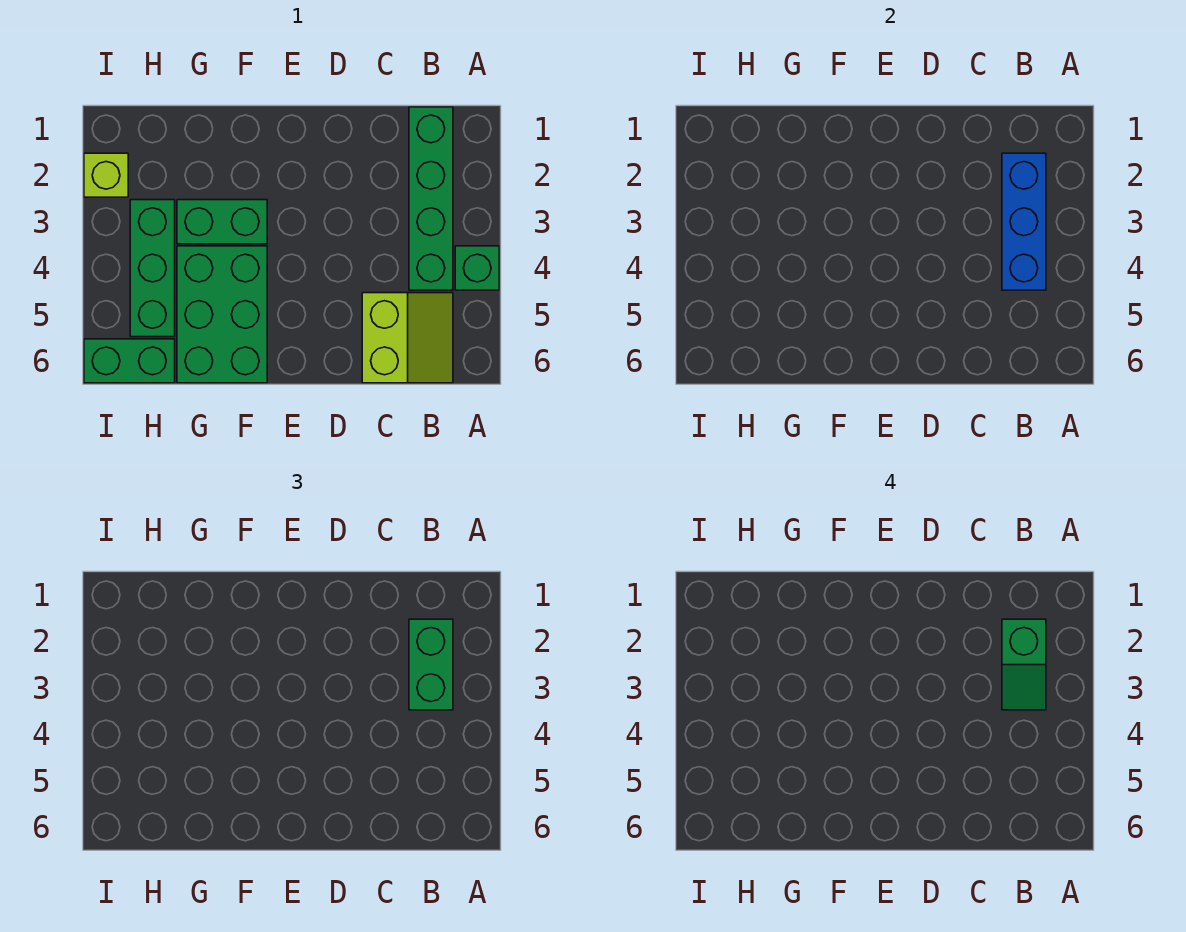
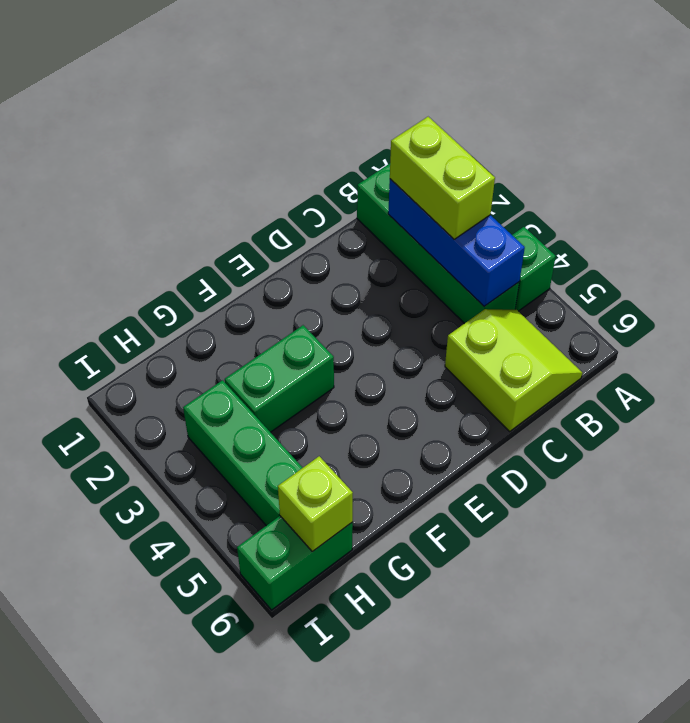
green brick B2:B3 level 3 -> lime brick B2:B3 level 3
green slope B2:B3 level 4 top 2 -> none
green brick F4:G6 level 1 -> none
lime brick I2 level 1 -> lime brick H6 level 2

